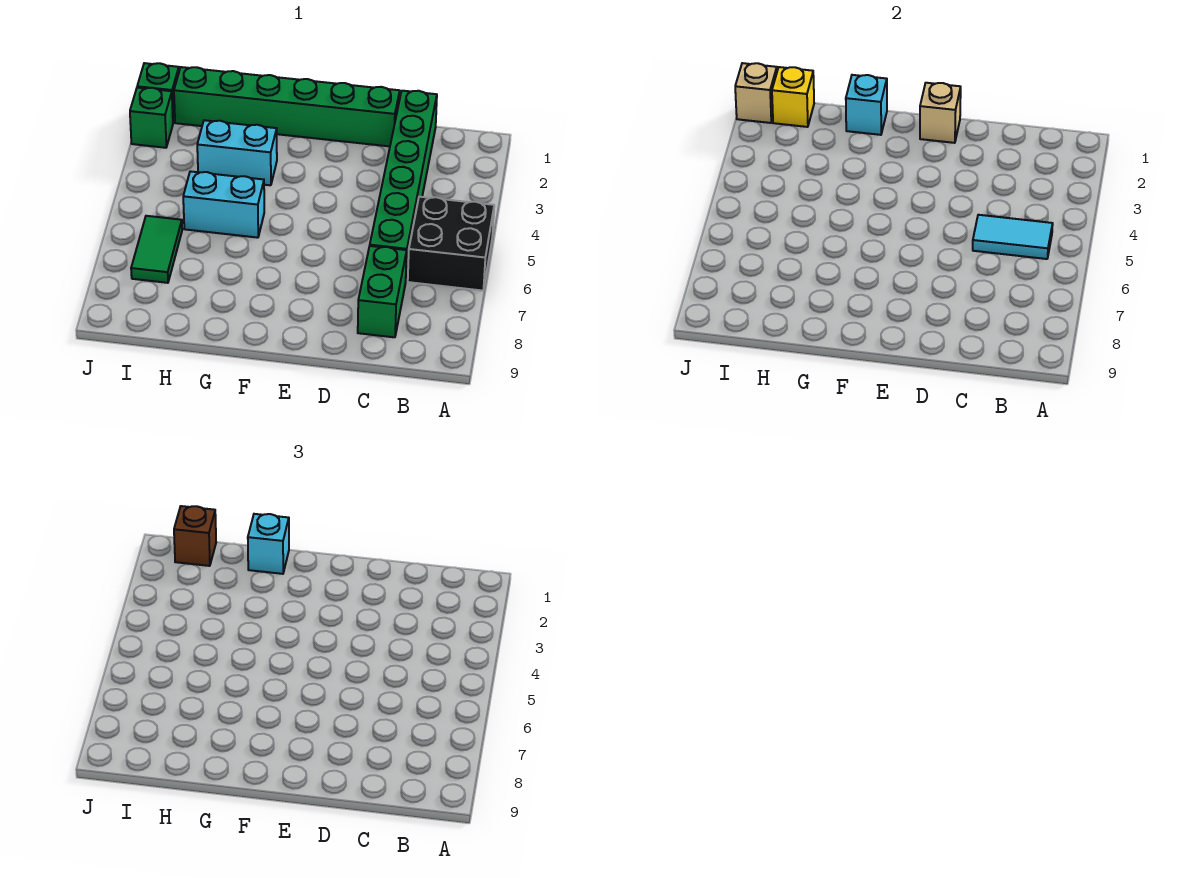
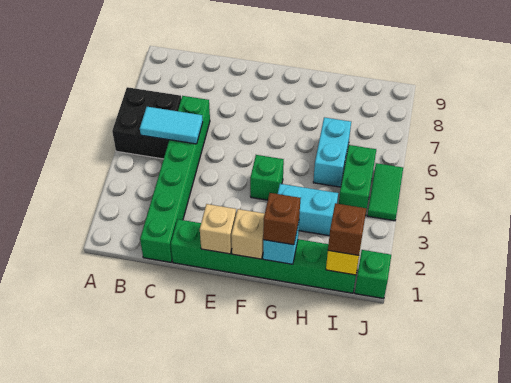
green brick C7:C8 level 1 -> green brick I4:I5 level 1
cyan brick G1 level 3 -> brown brick G1 level 3
cyan brick G5:H5 level 1 -> cyan brick H5:H6 level 1
green tile I6:I7 level 1 -> green tile J4:J5 level 1
tan brick J1 level 2 -> tan brick F1 level 2
green brick J2 level 1 -> green brick F4 level 1

